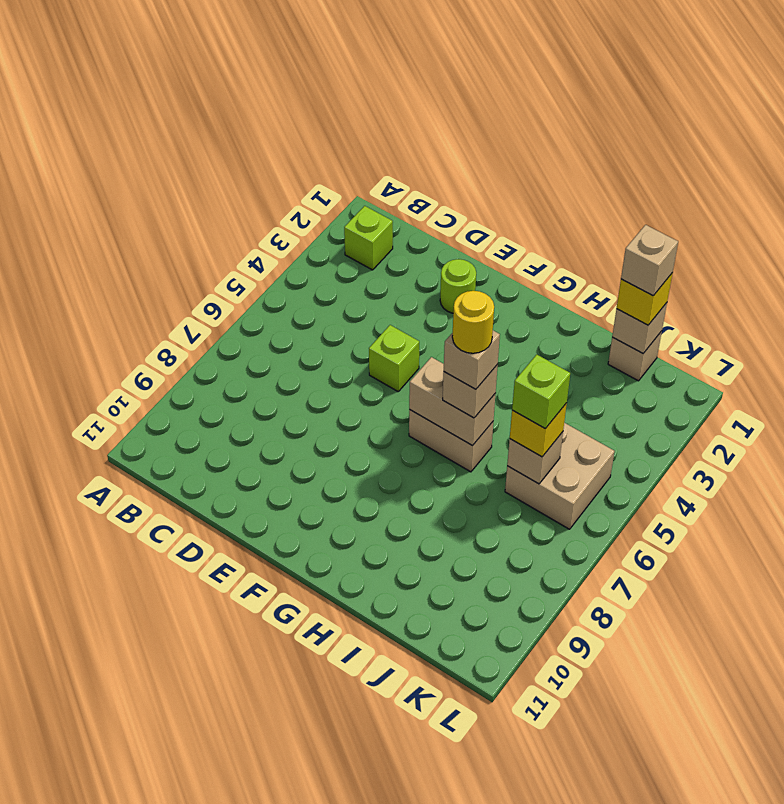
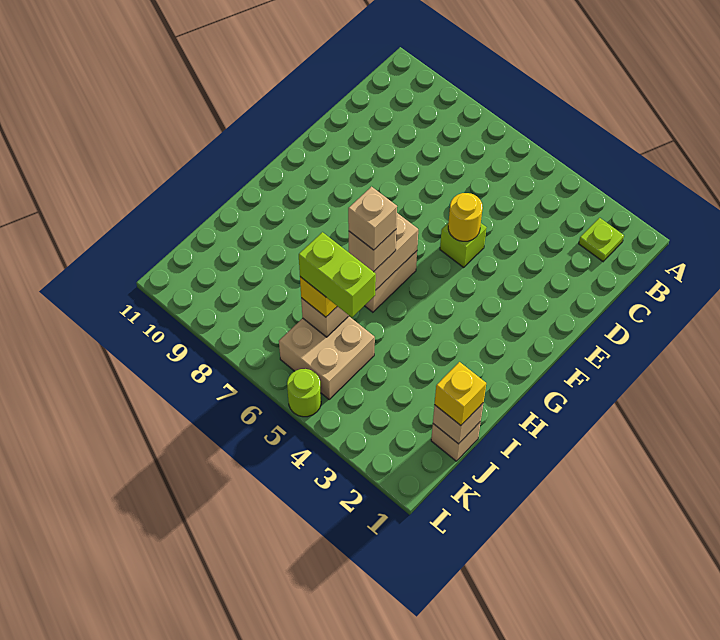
lime brick B2 level 1 -> lime plate B2 level 1
lime round brick E2 level 1 -> lime round brick L5 level 1
yellow round brick H6 level 5 -> yellow round brick E5 level 2
tan brick J1 level 4 -> none
lime brick J6 level 4 -> lime brick J5:J6 level 4

